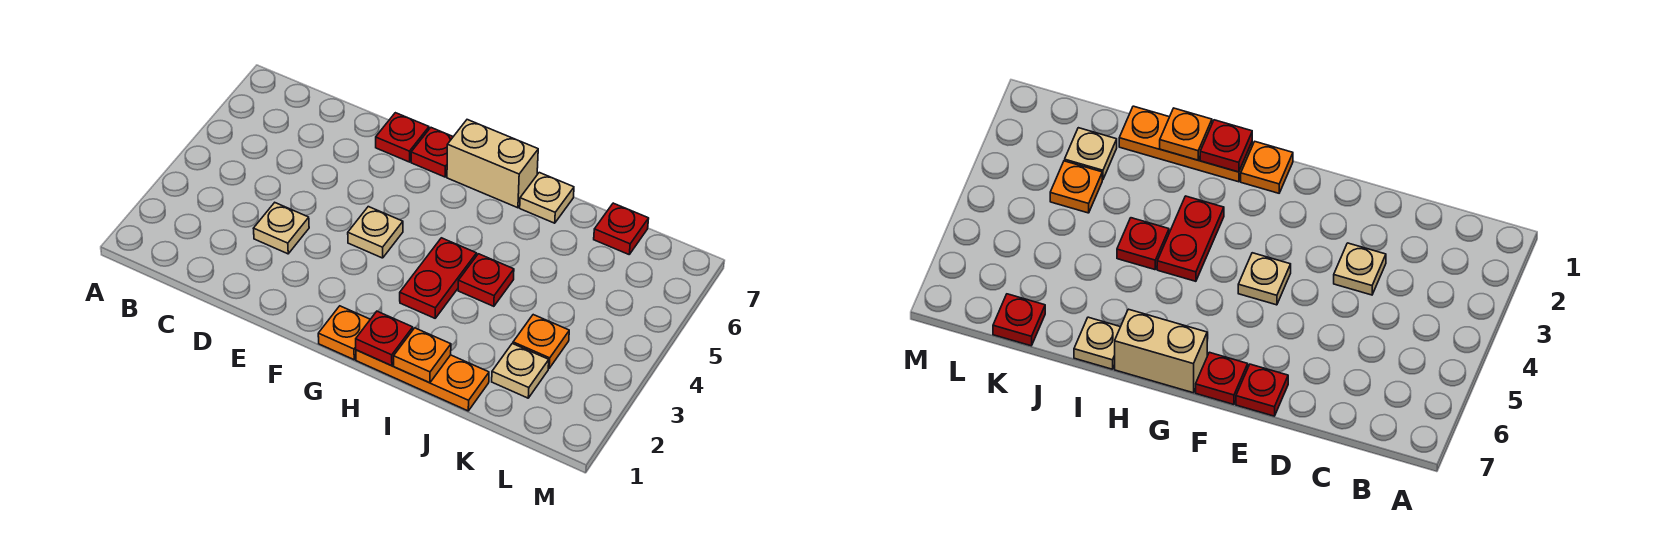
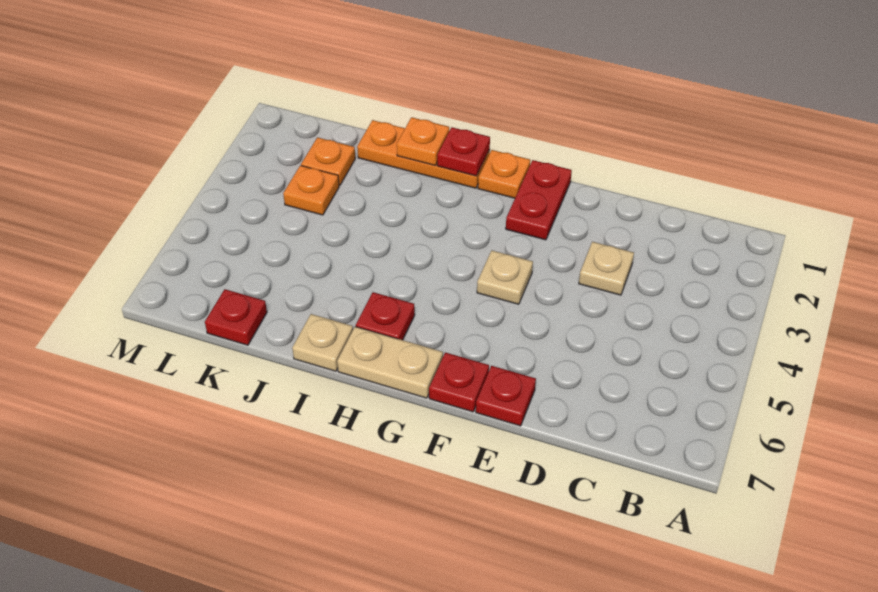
tan brick G7:H7 level 1 -> tan plate G7:H7 level 1
red plate H3:H4 level 1 -> red plate F1:F2 level 1
red plate I4 level 1 -> red plate H6 level 1
tan plate K2 level 1 -> orange plate K2 level 1

